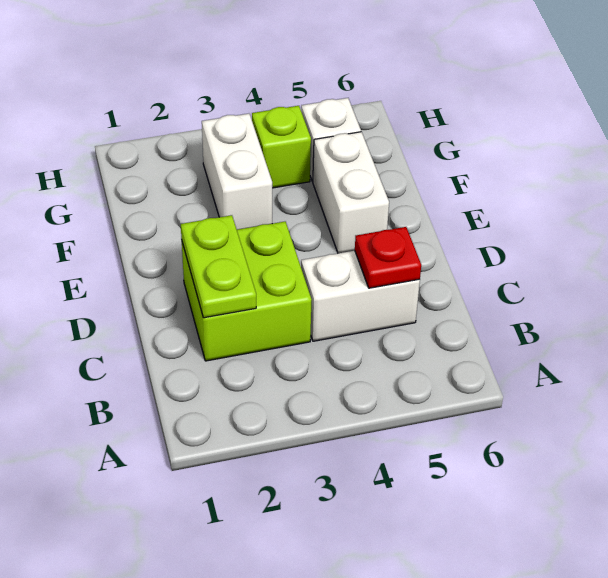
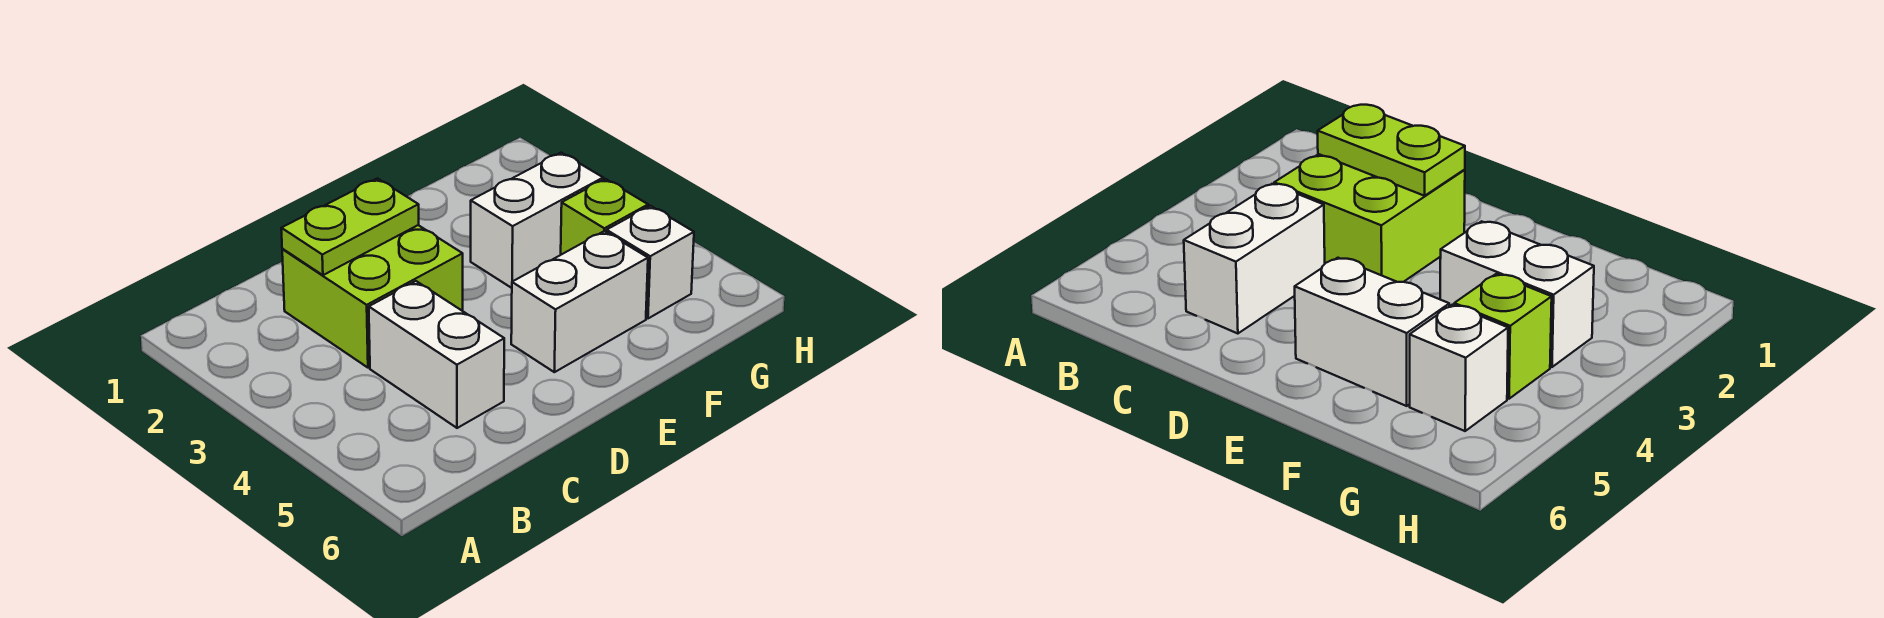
red plate C5 level 2 -> none

